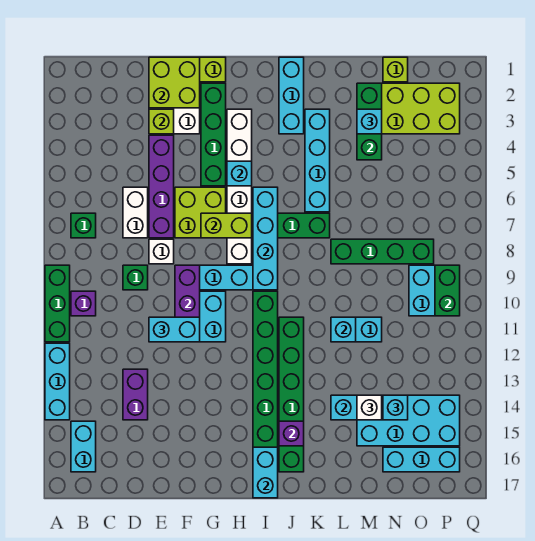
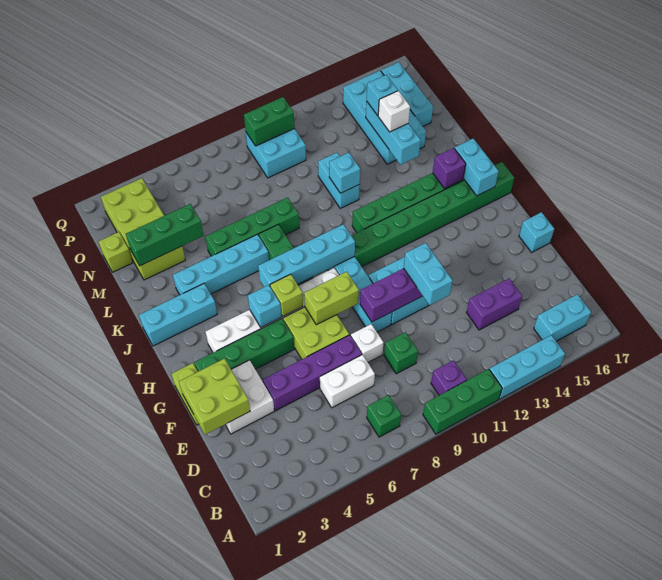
lime brick E3 level 2 -> lime brick H6 level 2
lime brick G7:H7 level 2 -> lime brick G7:G8 level 2
cyan brick I16:I17 level 2 -> cyan brick I16:J16 level 2
green brick L8:O8 level 1 -> green brick L5:L8 level 1
cyan brick M3 level 3 -> cyan brick F17 level 1

